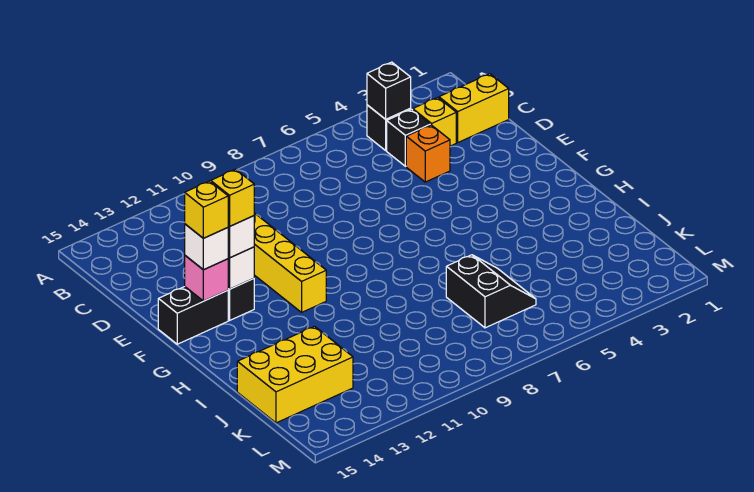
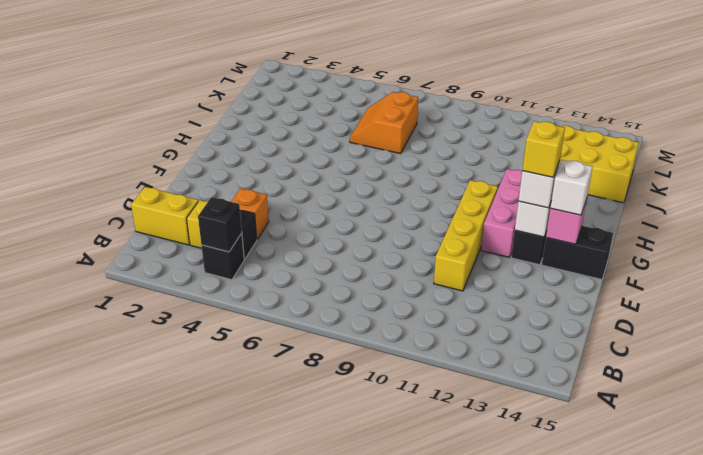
none -> pink brick F12:H12 level 1
yellow brick F14 level 4 -> none
black slope J6:K7 level 1 top 7 -> orange slope J6:K7 level 1 top 7

